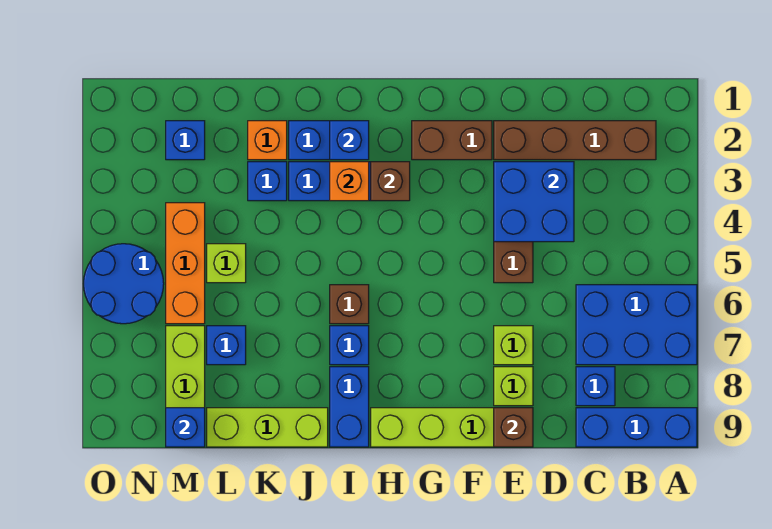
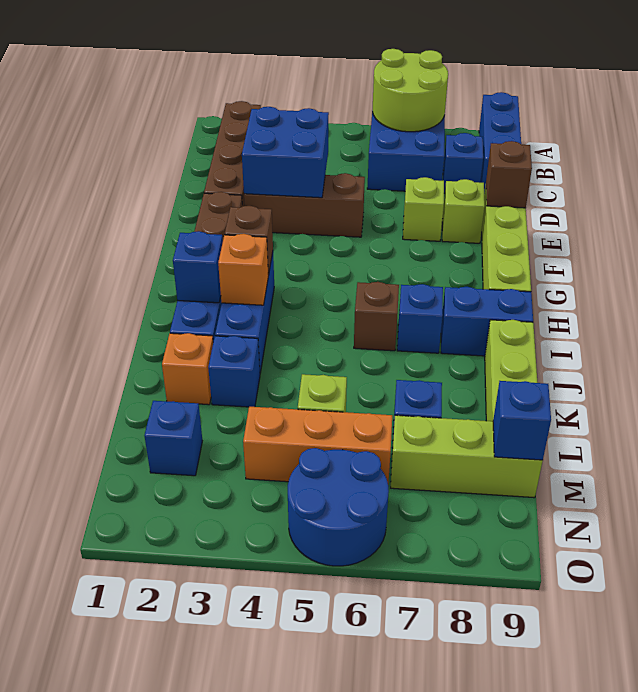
none -> lime round brick A6:B7 level 2

